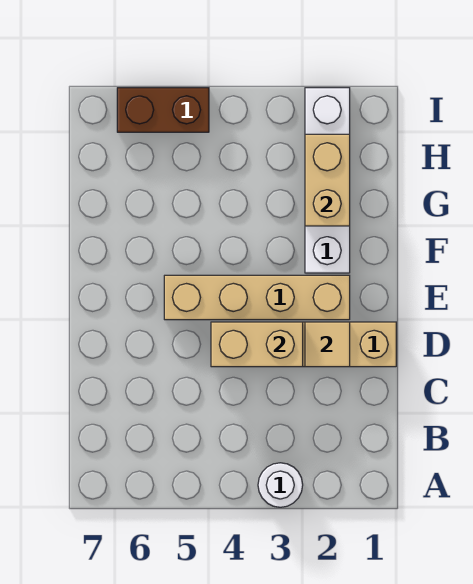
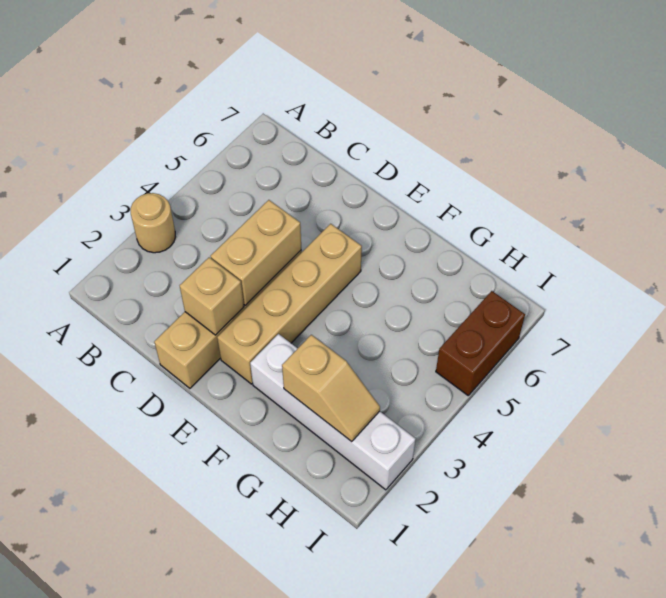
white round brick A3 level 1 -> tan round brick A3 level 1
tan tile D2 level 2 -> tan brick D2 level 2
tan brick G2:H2 level 2 -> tan slope G2:H2 level 2 top G

